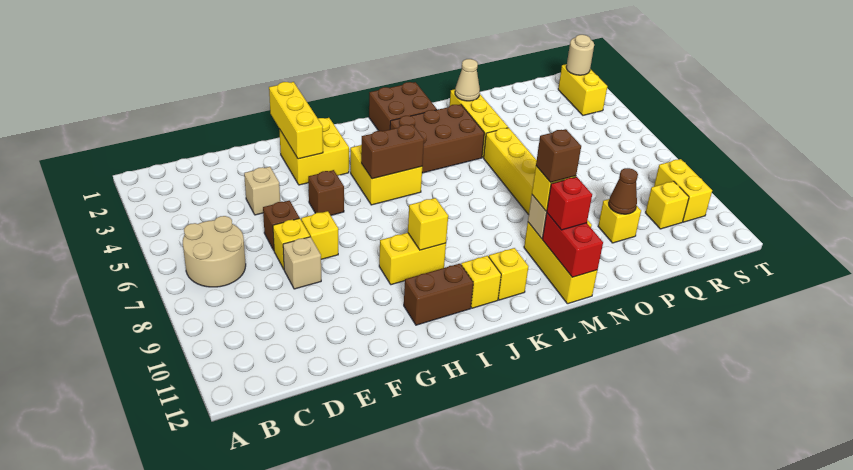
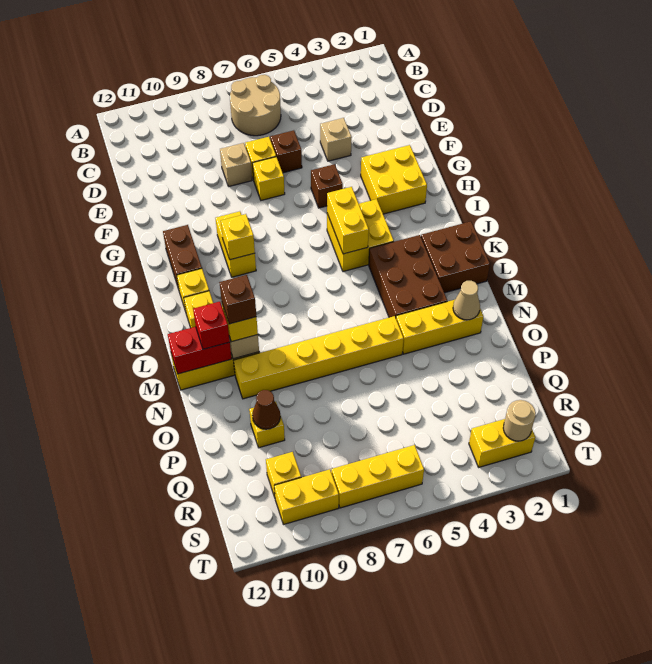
yellow brick G1:G3 level 2 -> yellow brick S6:S8 level 1
brown brick I5:J5 level 2 -> yellow brick I5:J5 level 2

